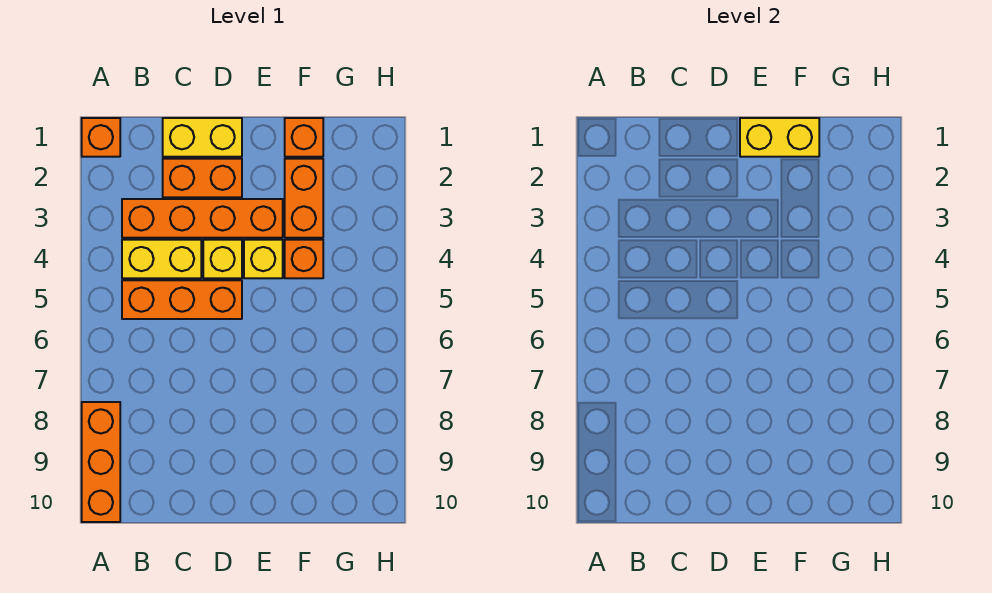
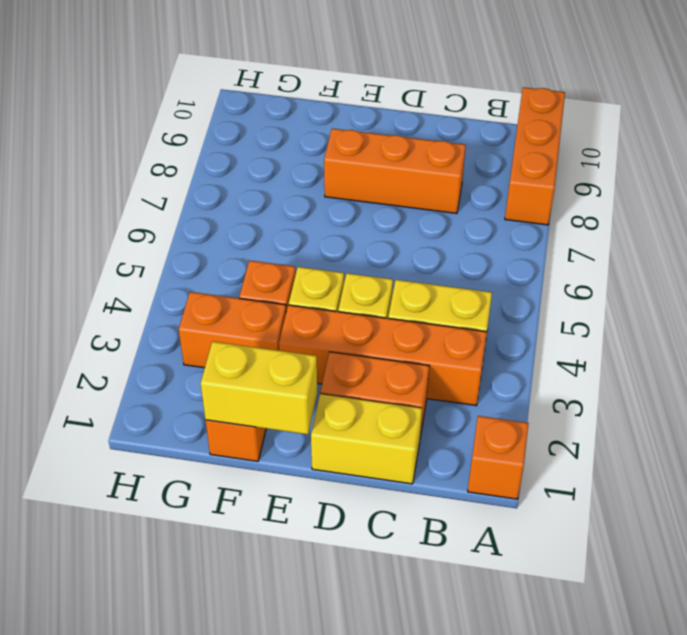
orange brick B5:D5 level 1 -> orange brick C8:E8 level 1
orange brick F2:F3 level 1 -> orange brick F3:G3 level 1

